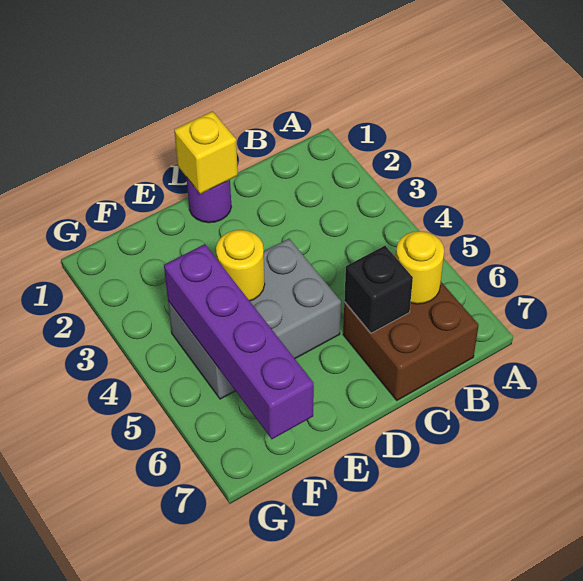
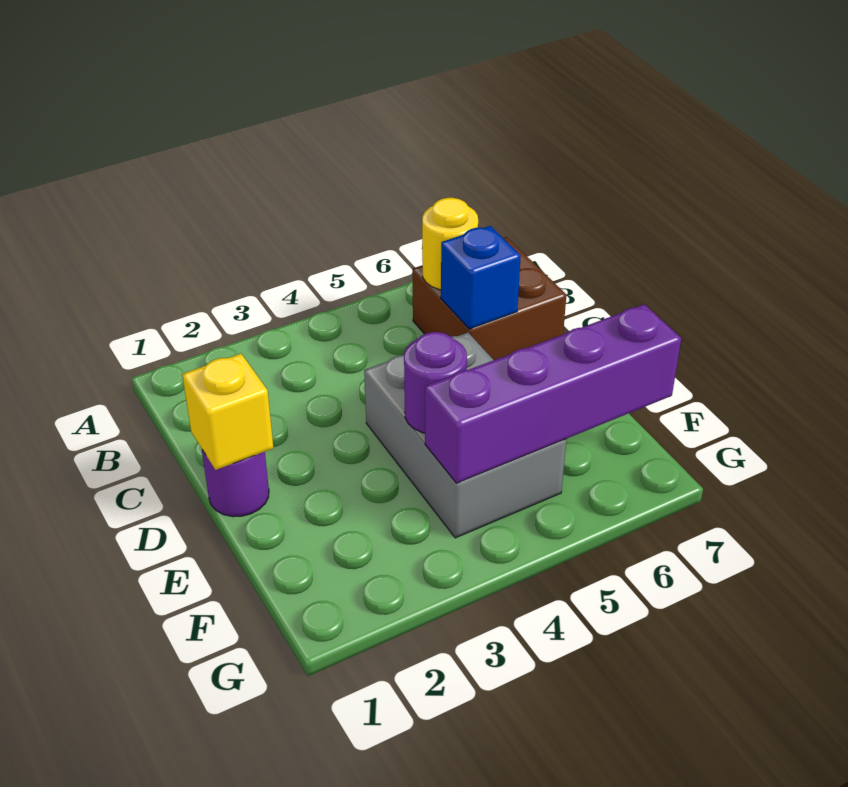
black brick C6 level 2 -> blue brick C6 level 2
yellow round brick E4 level 2 -> purple round brick E4 level 2

